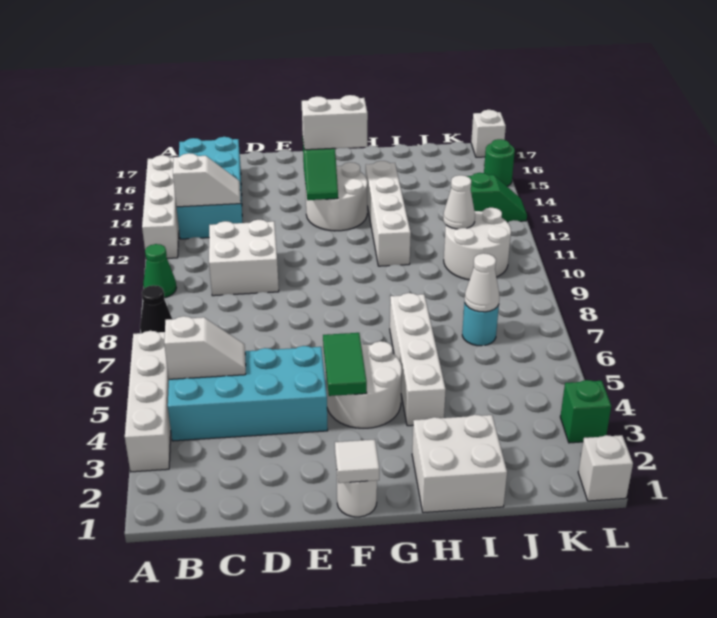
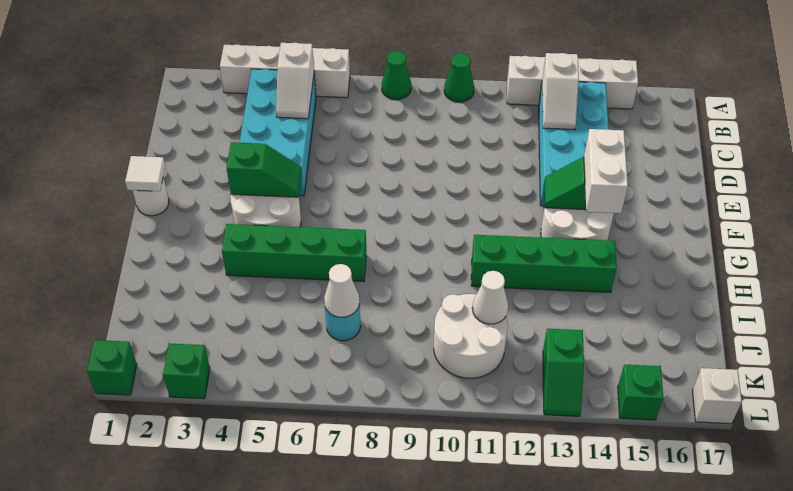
black cone A8 level 1 -> green cone A8 level 1
cyan brick B13:C16 level 1 -> cyan brick B13:E14 level 1
white brick C10:D11 level 1 -> none
green tile F4:F5 level 2 -> green slope F4:F5 level 2 top 4
white brick H1:I2 level 1 -> none
white brick H4:H7 level 1 -> green brick H4:H7 level 1
white brick H11:H14 level 1 -> green brick H11:H14 level 1
white brick L1 level 1 -> green brick L1 level 1
green round brick L15 level 1 -> green brick L15 level 1

